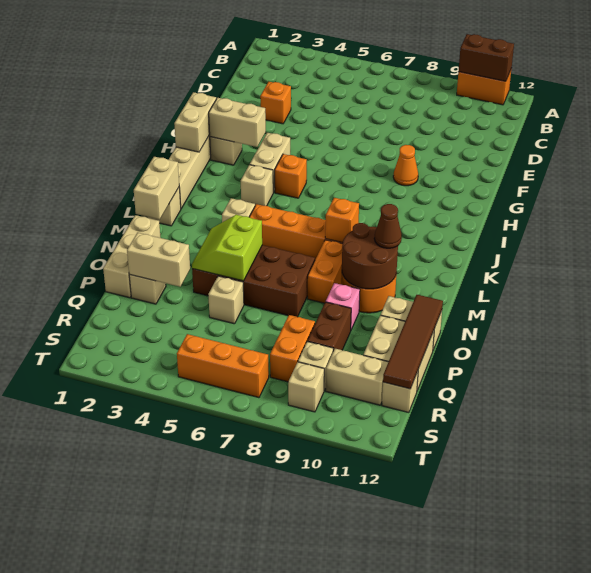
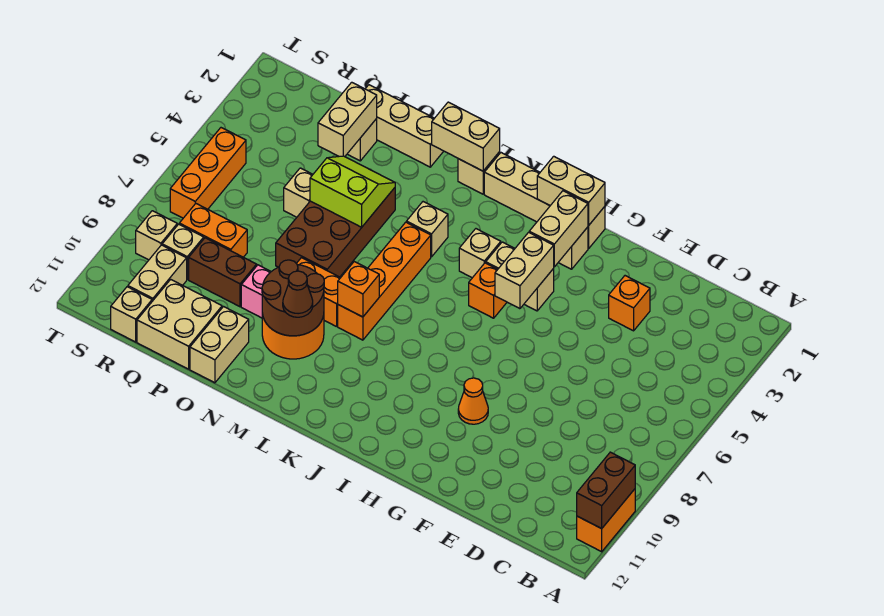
none -> tan brick H4:H5 level 2
brown tile O12:R12 level 2 -> none

